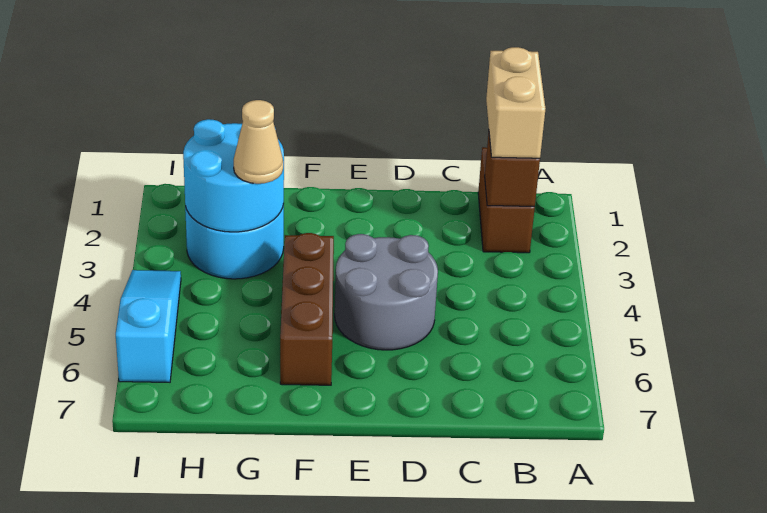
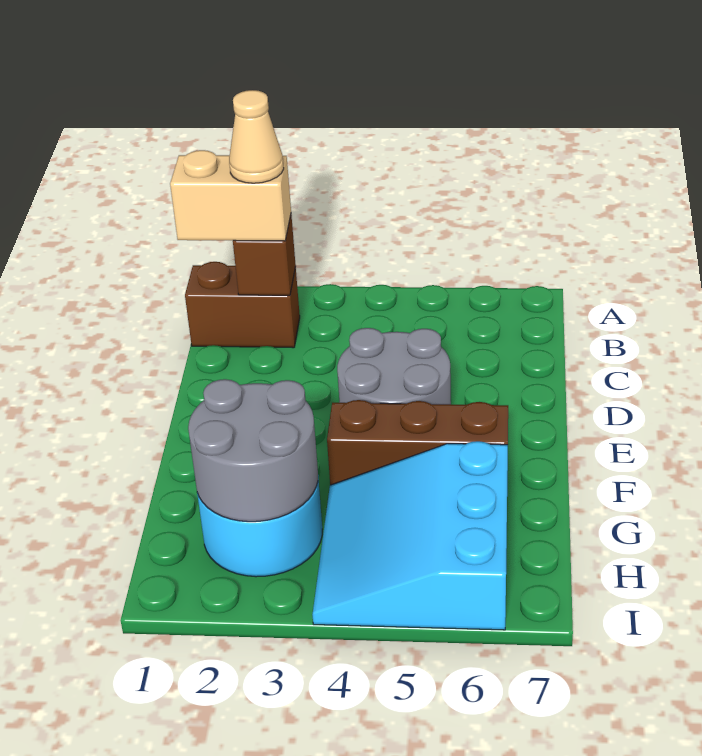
cyan round brick G2:H3 level 2 -> grey round brick G2:H3 level 2
tan cone G3 level 3 -> tan cone B2 level 4
cyan slope I4:I6 level 1 top 6 -> cyan slope G4:I6 level 1 top 6

